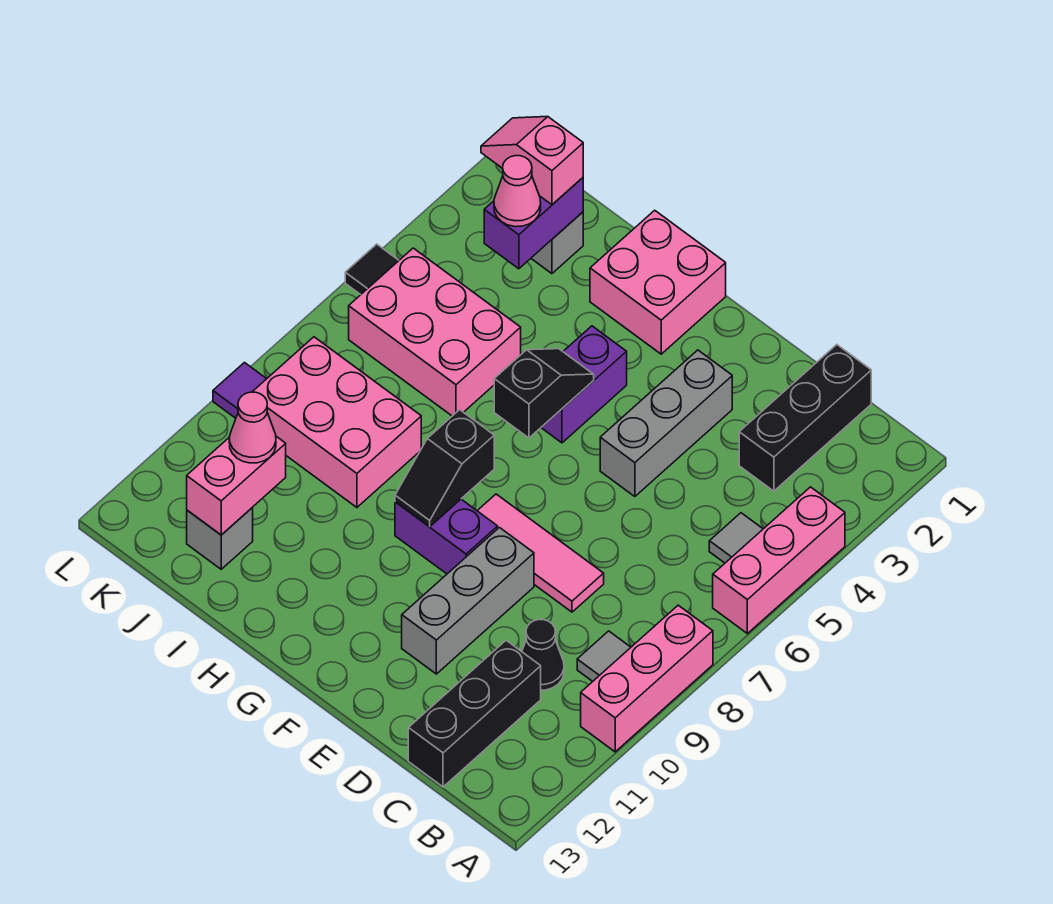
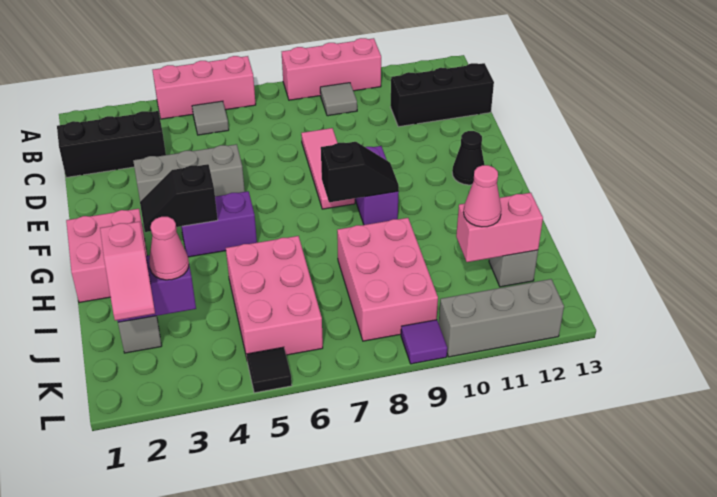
black cone C10 level 1 -> black cone F12 level 1
grey brick E9:E11 level 1 -> grey brick L10:L12 level 1
black slope G5:G6 level 2 top 6 -> black slope G3:G4 level 2 top 4

